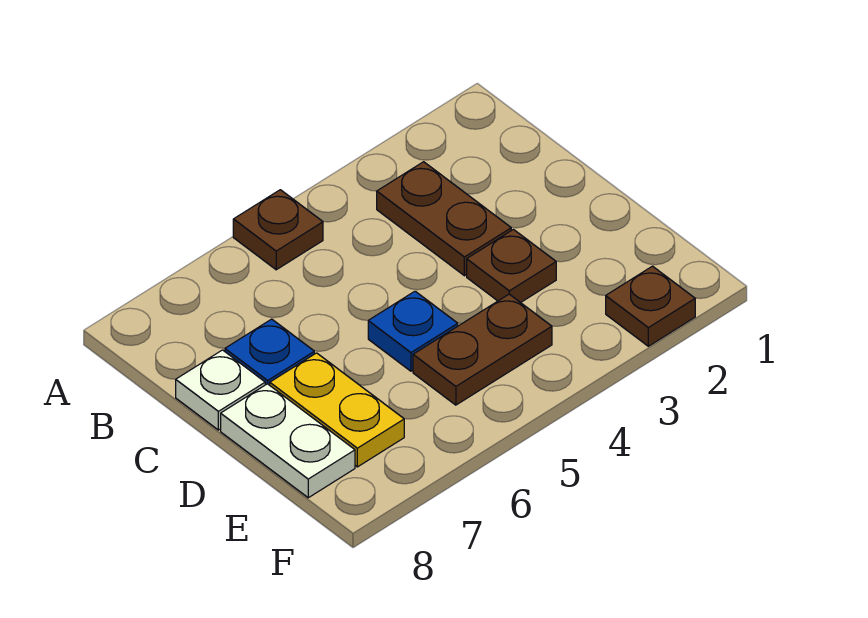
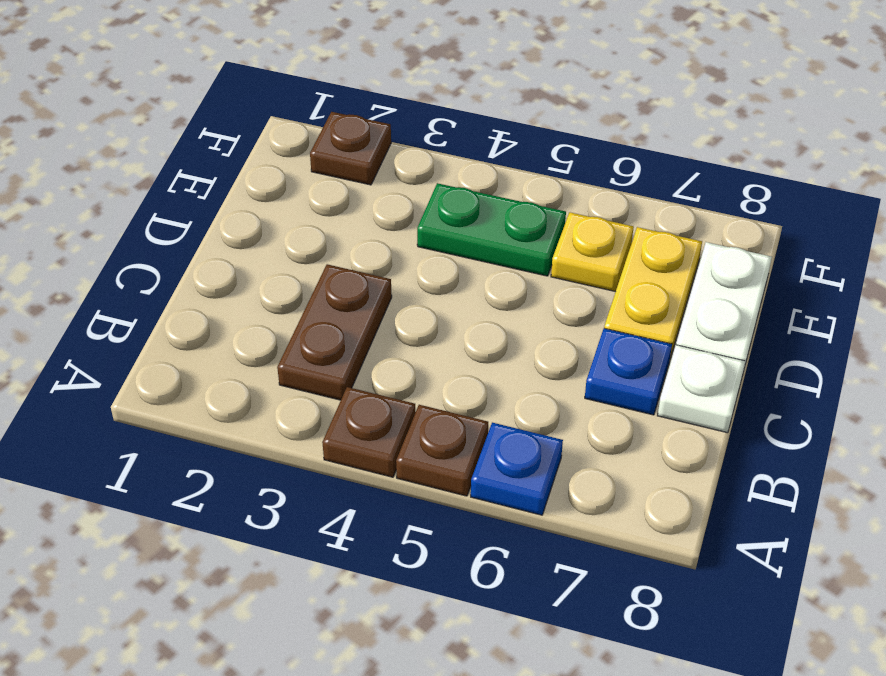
brown plate D3 level 1 -> brown plate A4 level 1
blue plate D5 level 1 -> blue plate A6 level 1
brown plate E4:E5 level 1 -> green plate E4:E5 level 1
none -> yellow plate E6 level 1

